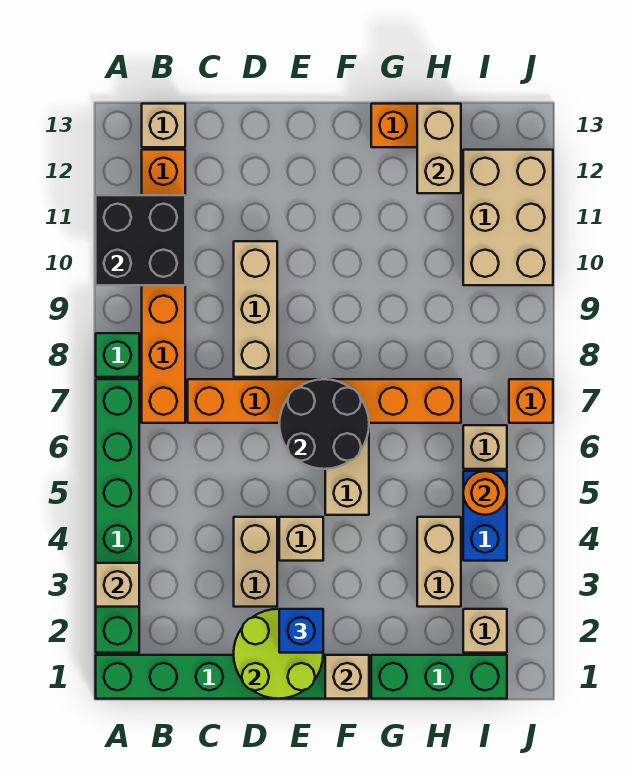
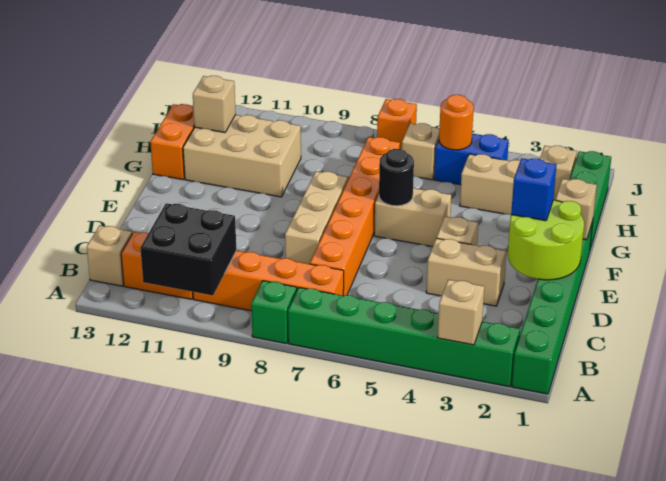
tan brick D8:D10 level 1 -> tan brick D8:F8 level 1
black round brick E6:F7 level 2 -> black round brick F6 level 2
tan brick H12:H13 level 2 -> tan brick H12 level 2
tan brick I10:J12 level 1 -> tan brick G10:H12 level 1

